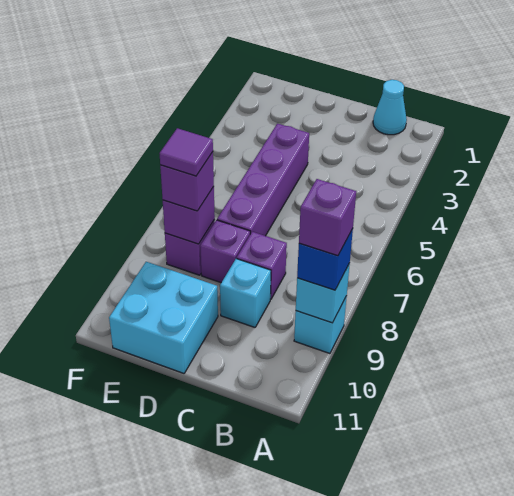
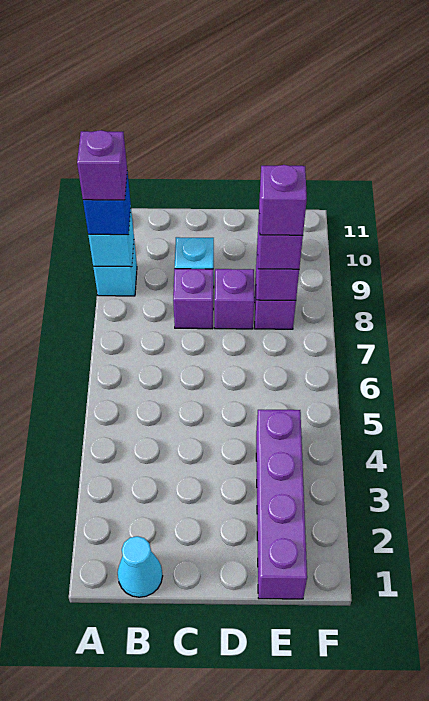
purple brick D4:D7 level 1 -> purple brick E1:E4 level 1
cyan brick D10:E11 level 1 -> none
purple tile E8 level 4 -> purple brick E8 level 4

